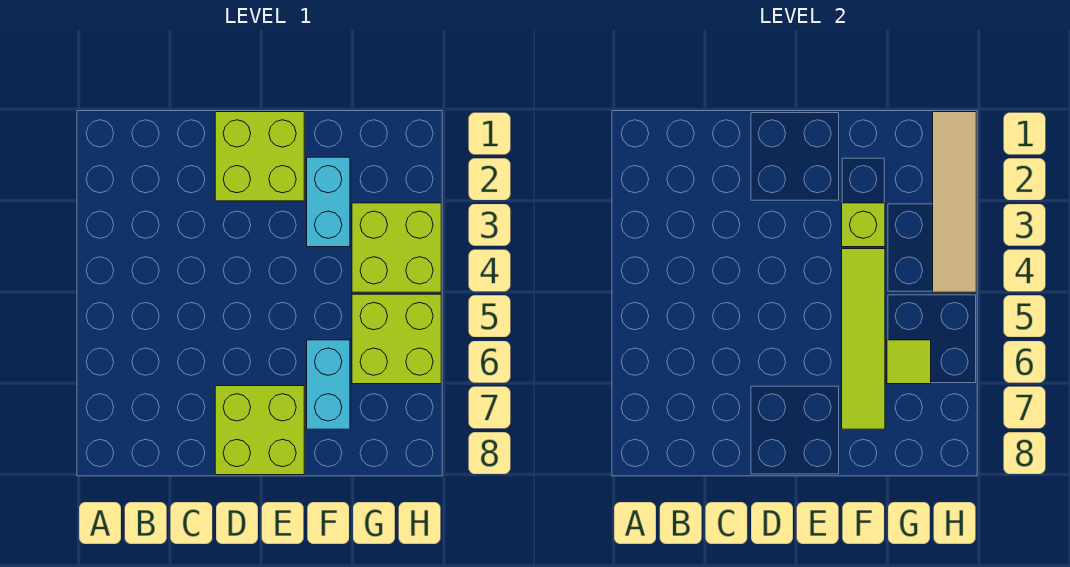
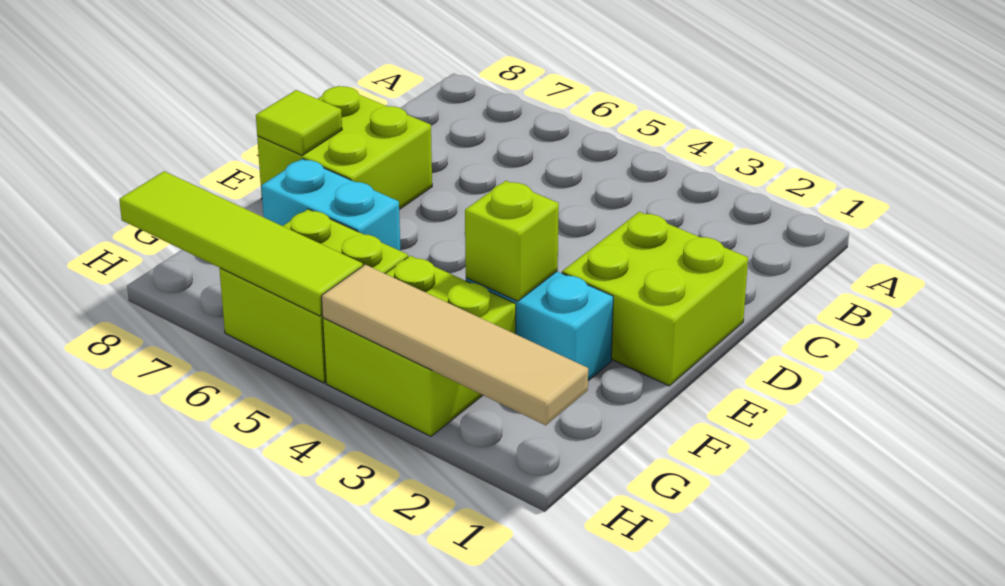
lime tile F4:F7 level 2 -> lime tile H5:H8 level 2
lime tile G6 level 2 -> lime tile E8 level 2

